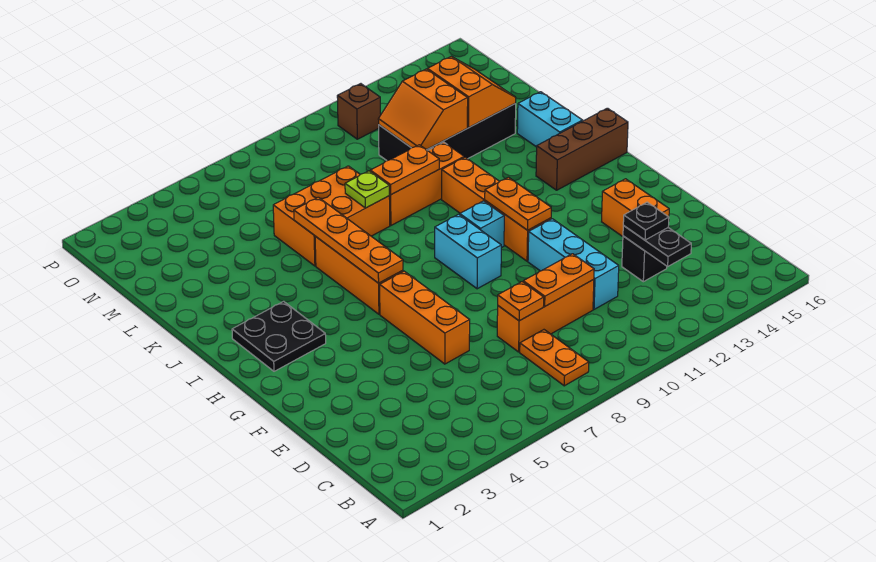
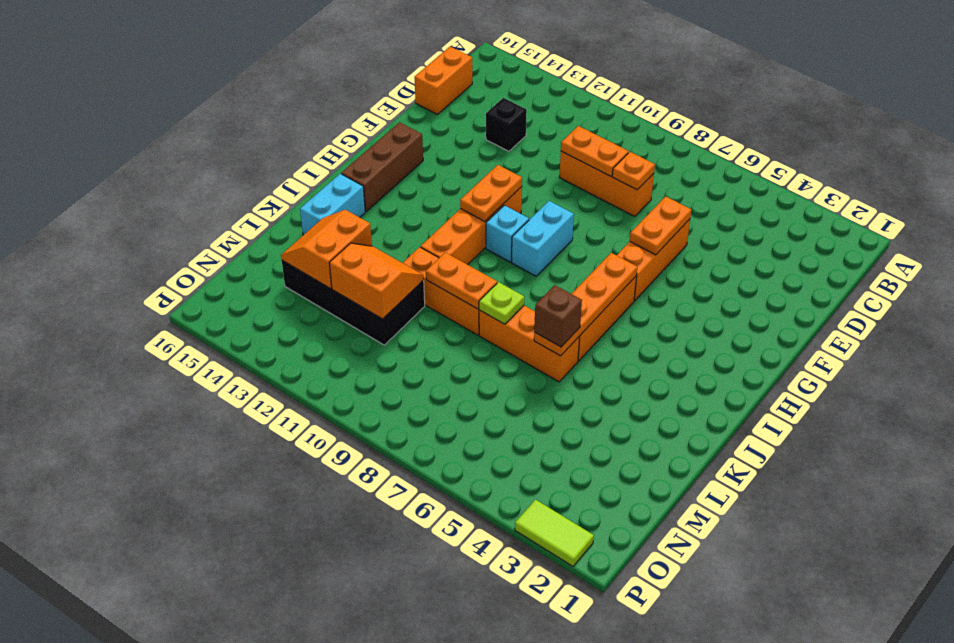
orange plate B8:C8 level 1 -> orange plate E6:F6 level 2
black plate C13:D13 level 2 -> none
cyan brick D11:F11 level 1 -> none
black plate D13 level 3 -> none
orange brick E14:F14 level 1 -> orange brick C16:D16 level 1
black plate H2:I3 level 1 -> none
brown brick I14:I16 level 1 -> brown brick G15:I15 level 1
orange brick K6:L8 level 1 -> orange brick K6:K8 level 1
orange slope L11:M12 level 2 top 12 -> orange slope L11:M12 level 2 top M
brown brick O11 level 1 -> brown brick K6 level 3
none -> lime tile P2:P3 level 1

